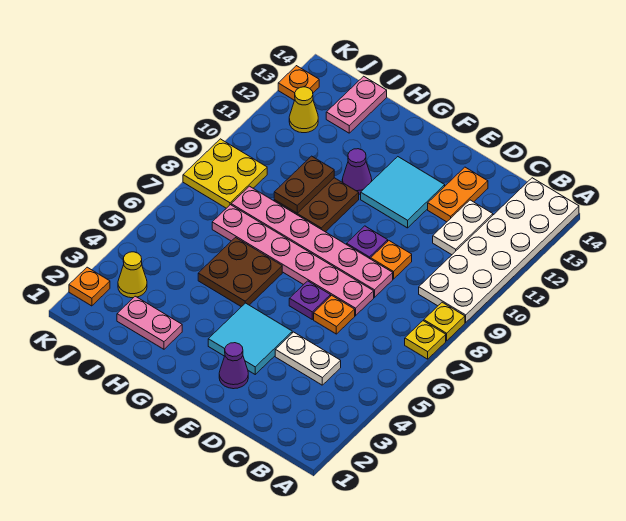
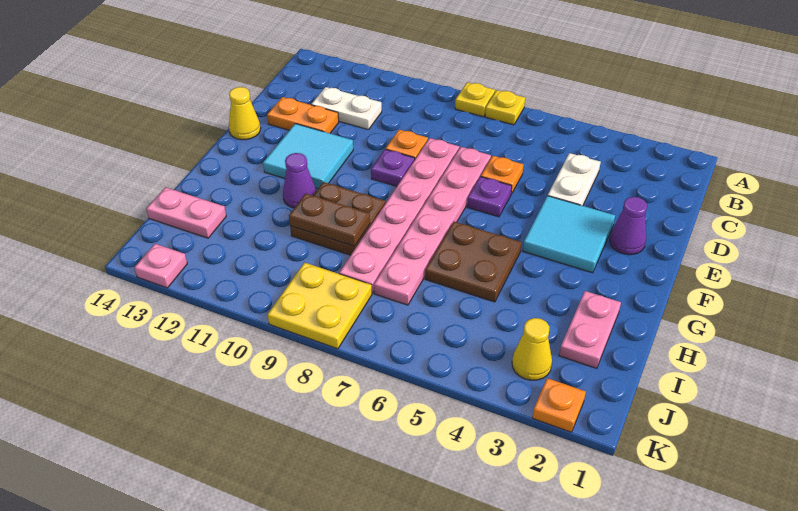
white plate A9:B14 level 1 -> none
yellow cone J12 level 1 -> yellow cone E14 level 1
orange plate K13 level 1 -> pink plate K13 level 1

